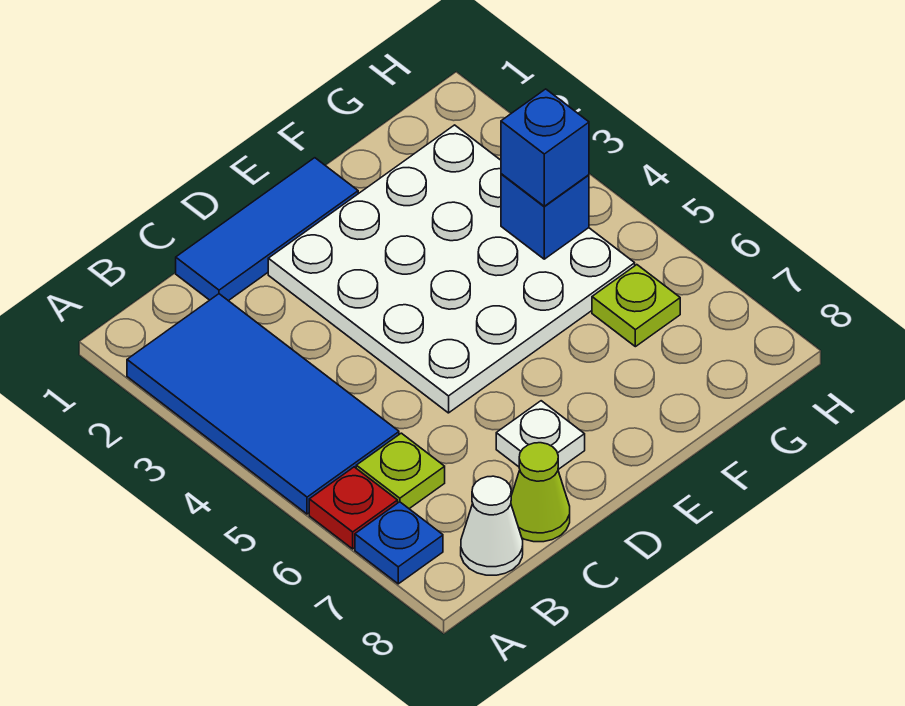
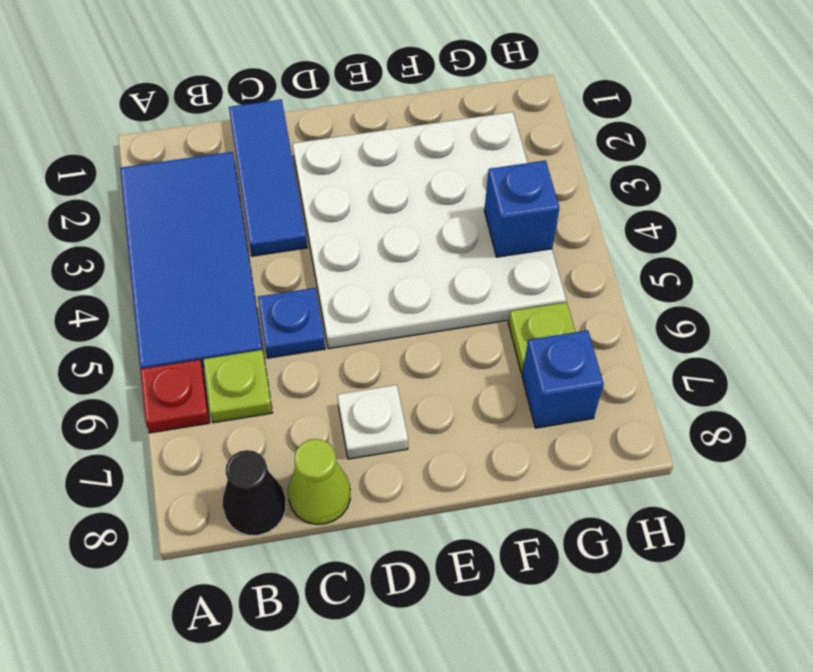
blue plate A7 level 1 -> blue plate C5 level 1
white cone B8 level 1 -> black cone B8 level 1
blue tile C1:E1 level 1 -> blue tile C1:C3 level 1
blue brick G4 level 3 -> blue brick G7 level 1

